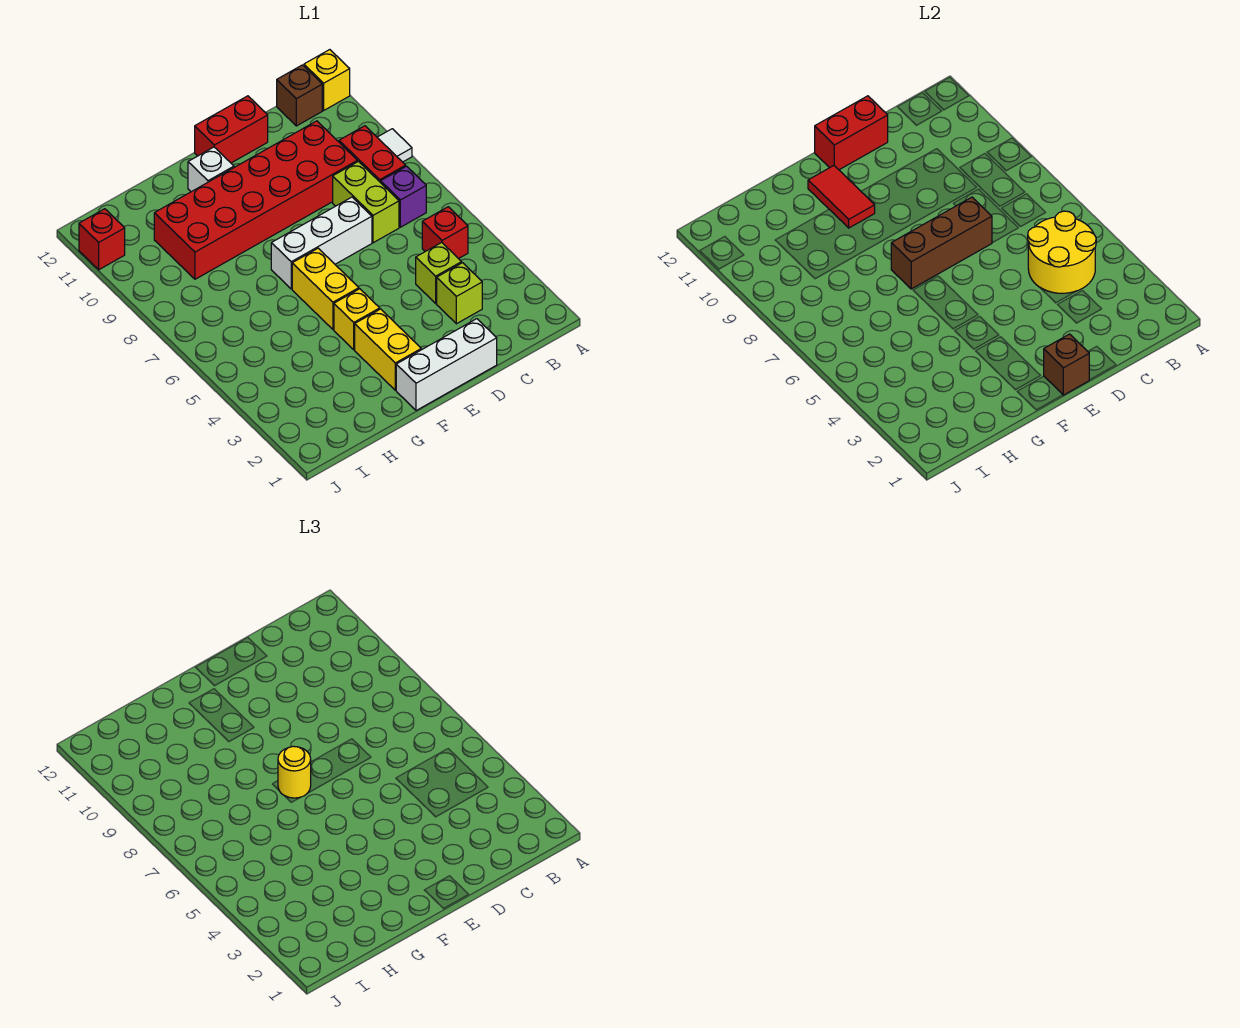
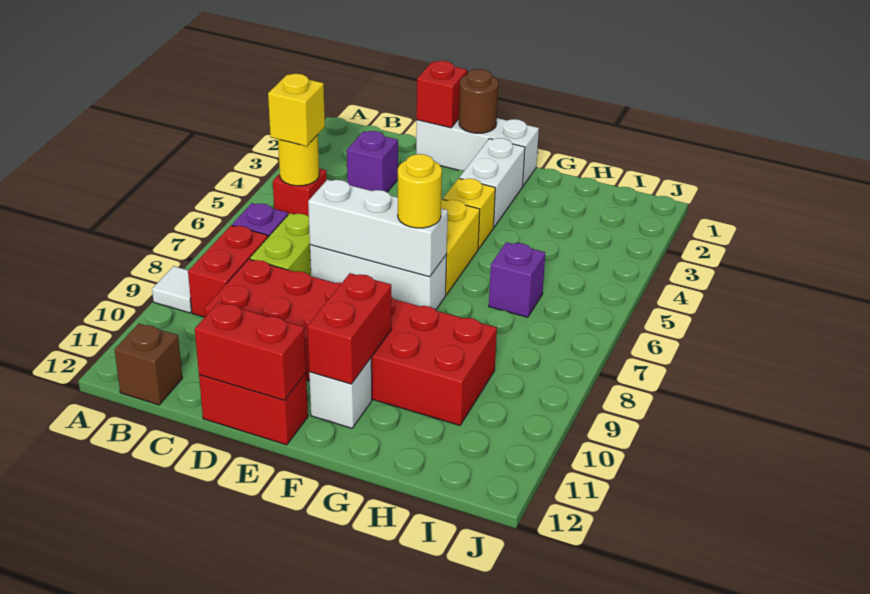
yellow brick A12 level 1 -> yellow brick B5 level 3
yellow round brick B4:C5 level 2 -> yellow round brick B5 level 2
lime brick C3 level 1 -> purple brick C3 level 1
lime brick C4 level 1 -> none
brown brick D7:F7 level 2 -> white brick D7:F7 level 2
brown brick E1 level 2 -> brown round brick E1 level 2
yellow brick F2:F3 level 1 -> white brick F2:F3 level 1
red tile F10:F11 level 2 -> red brick F10:F11 level 2
none -> purple brick H6 level 1
red brick J11 level 1 -> red brick D1 level 2

